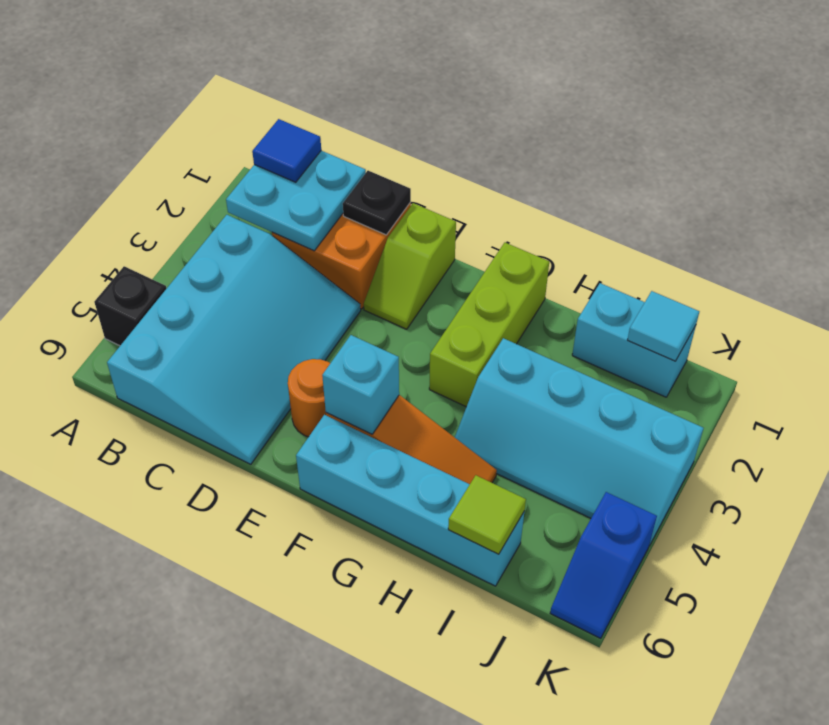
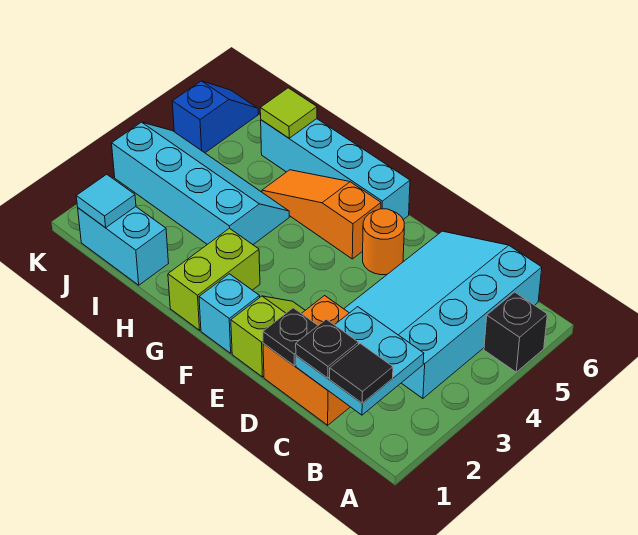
blue tile B1 level 3 -> black tile B1 level 3
none -> black plate C1 level 3
cyan brick F5 level 2 -> cyan brick F1 level 1
lime brick G1:G3 level 1 -> lime brick G1:G2 level 1

